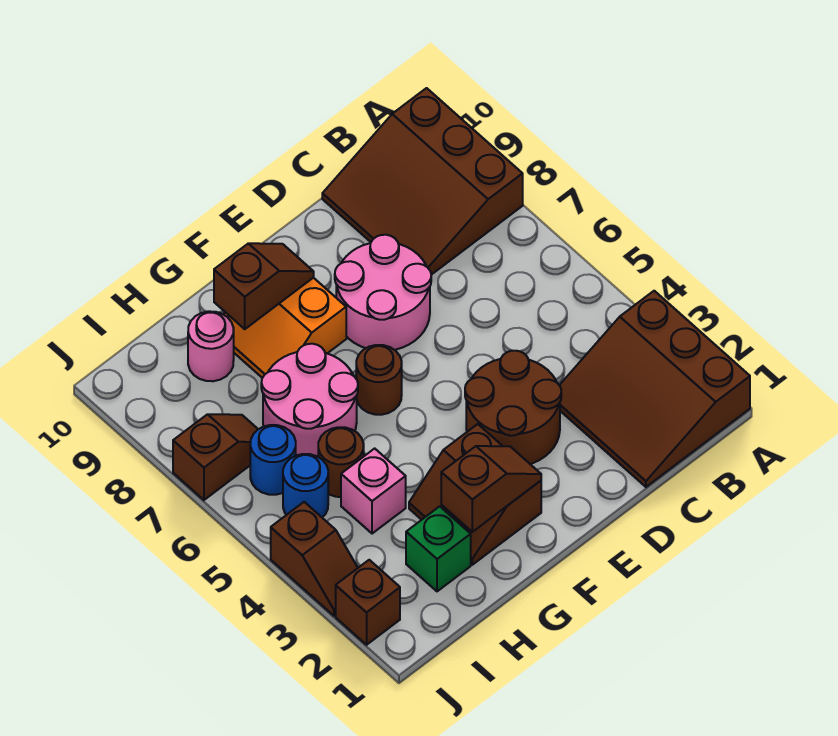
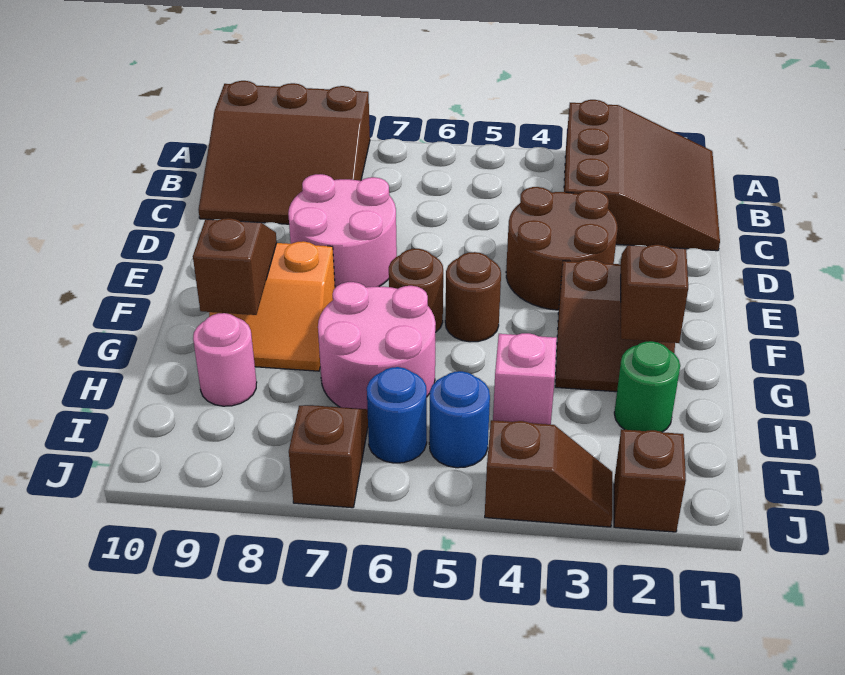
brown slope A1:C3 level 1 top A -> brown slope A1:C3 level 1 top 3
green brick H2 level 1 -> green round brick H2 level 1
brown round brick H5 level 1 -> brown round brick F5 level 1

